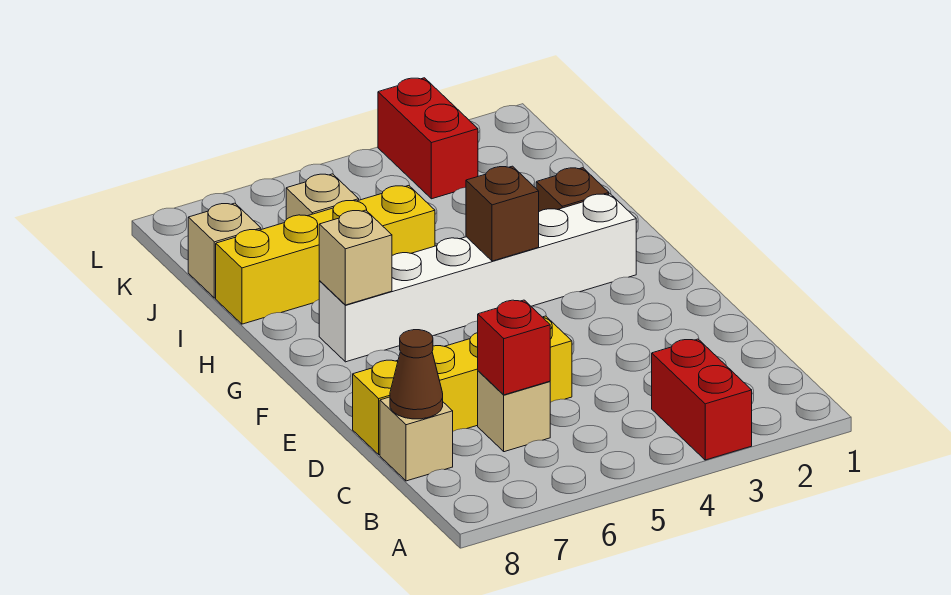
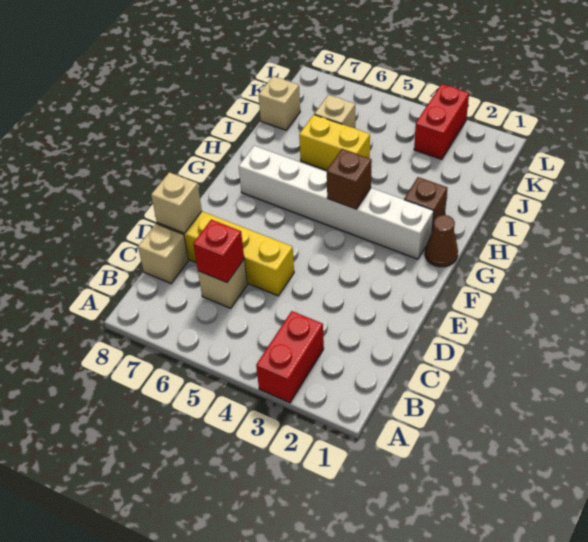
brown cone C8 level 2 -> brown cone G1 level 1
tan brick G7 level 2 -> tan brick D8 level 2
yellow brick I5:I8 level 1 -> yellow brick I5:I6 level 1

